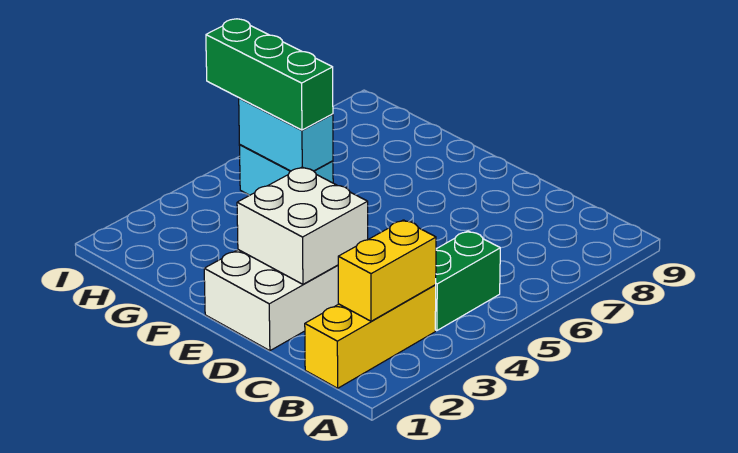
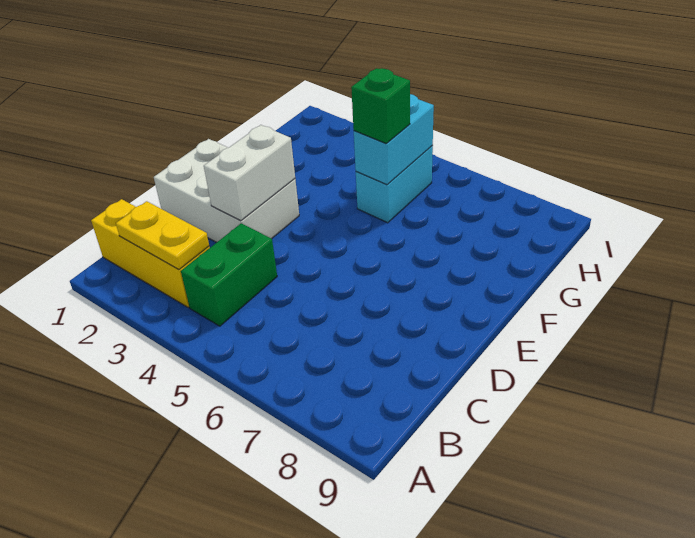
yellow brick B2:B3 level 2 -> yellow plate B2:B3 level 2
green brick B4:B5 level 1 -> green brick B4:C4 level 1
white brick D2:E3 level 2 -> white brick D3:E3 level 2
green brick G5:I5 level 3 -> green brick G5 level 3

